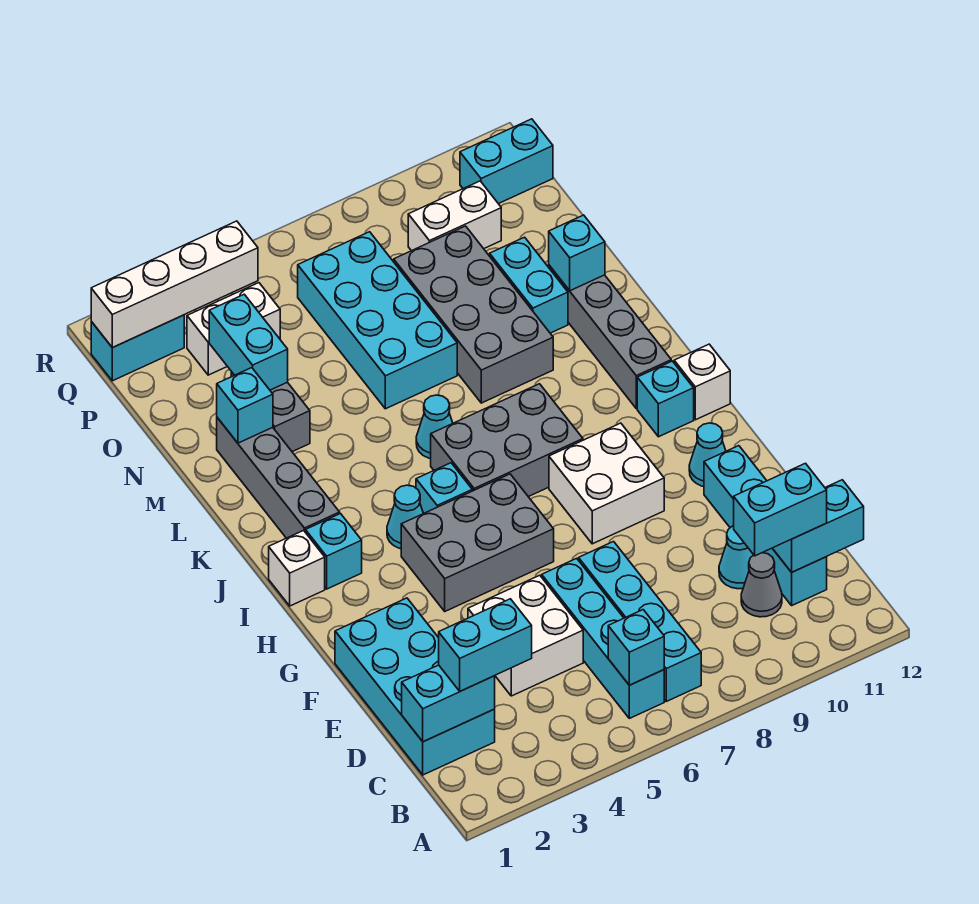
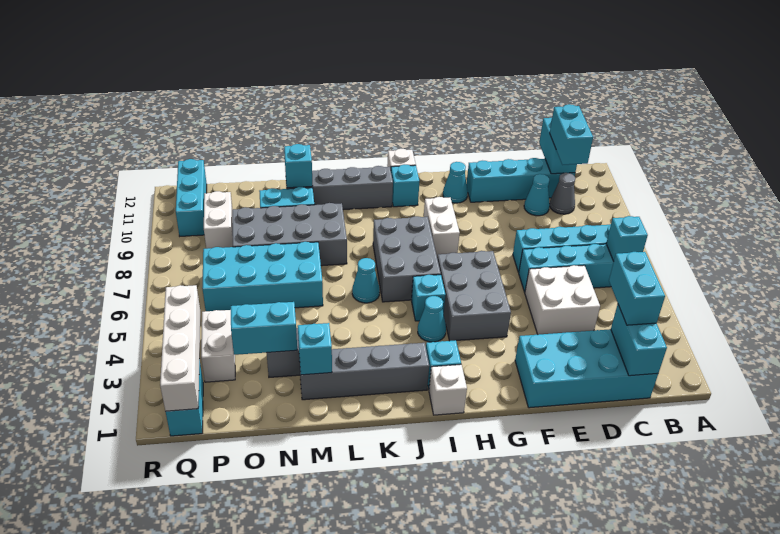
white brick G8:H9 level 1 -> white brick H8:H9 level 1
cyan brick Q11:Q12 level 1 -> cyan brick Q10:Q12 level 1

